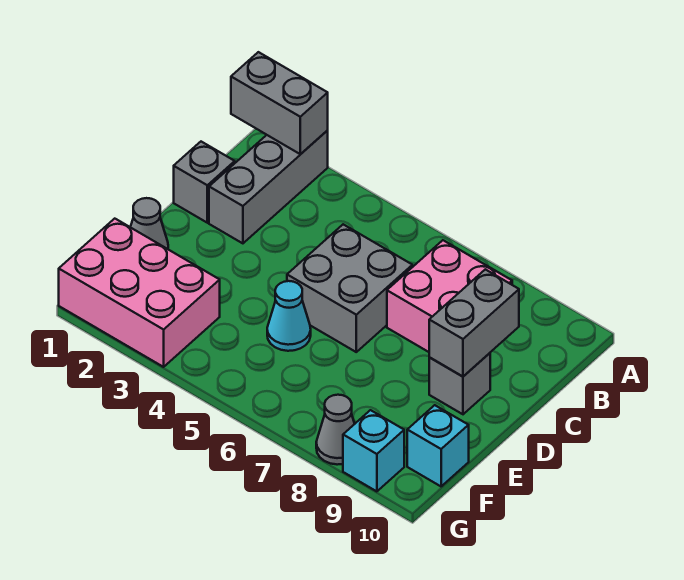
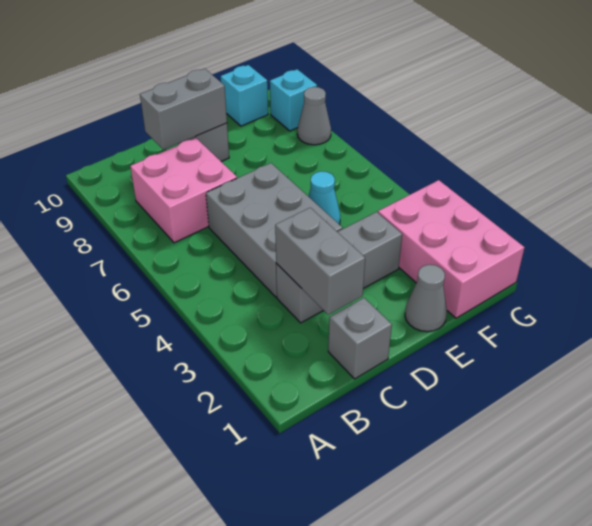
grey brick A1:A2 level 2 -> grey brick C2:C3 level 2
grey brick A2:C2 level 1 -> grey brick C3:E3 level 1
grey brick C5:D6 level 1 -> grey brick C4:D6 level 1

